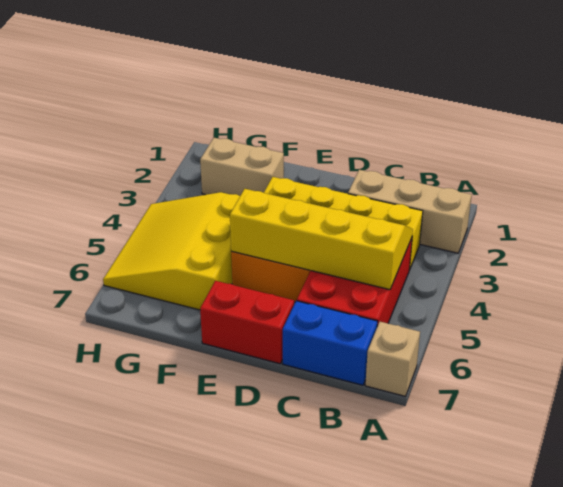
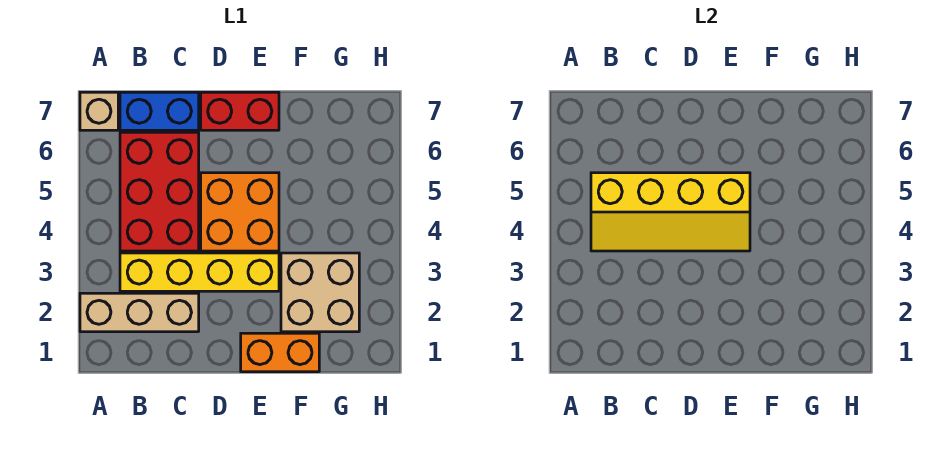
none -> orange brick E1:F1 level 1
tan brick F2:G2 level 1 -> tan brick F2:G3 level 1
yellow slope F4:H6 level 1 top F -> none

